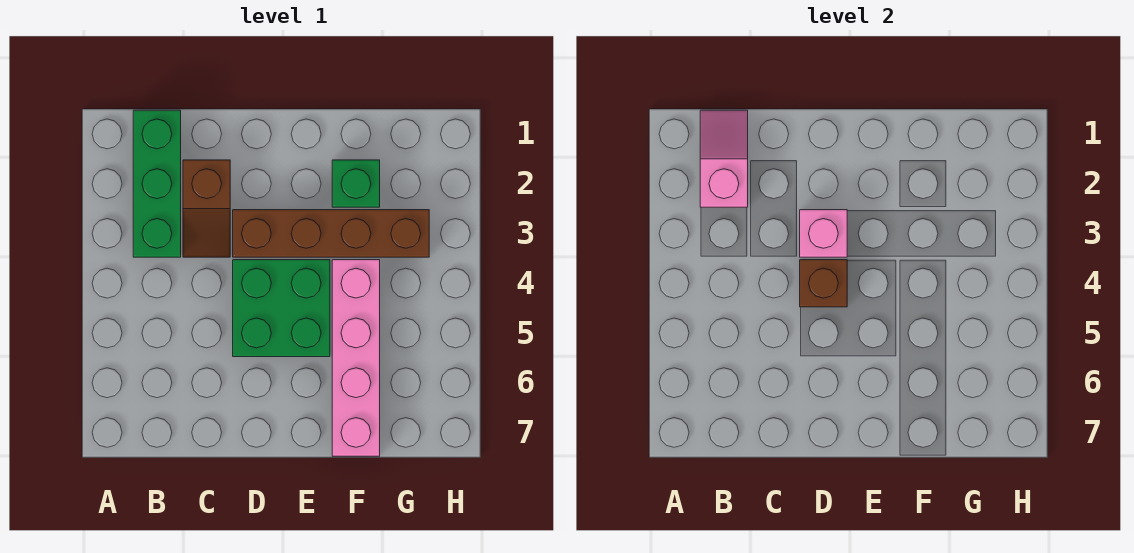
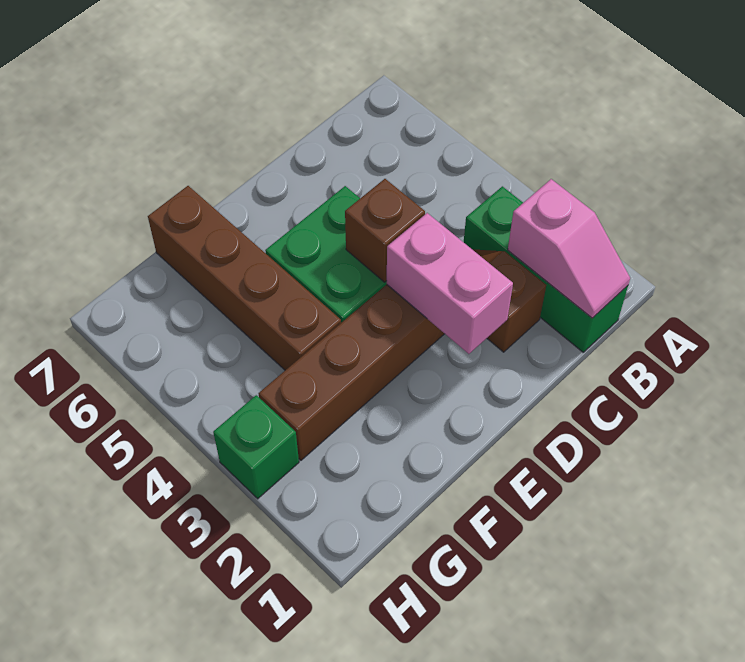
pink brick D3 level 2 -> pink brick D2:D3 level 2
green brick F2 level 1 -> green brick H3 level 1
pink brick F4:F7 level 1 -> brown brick F4:F7 level 1

